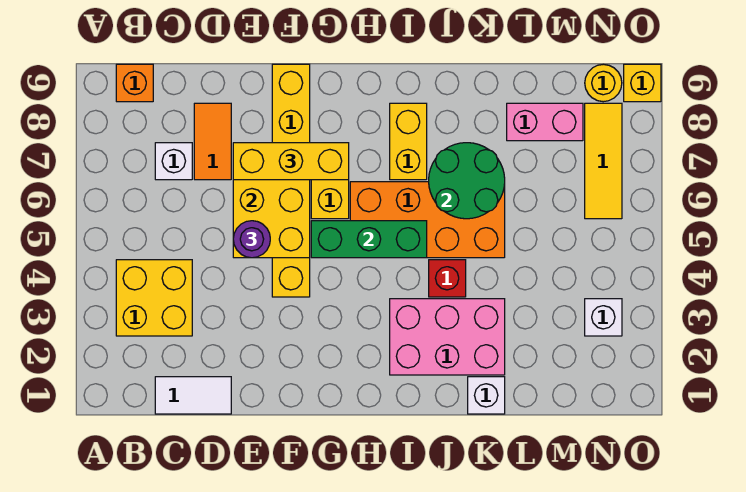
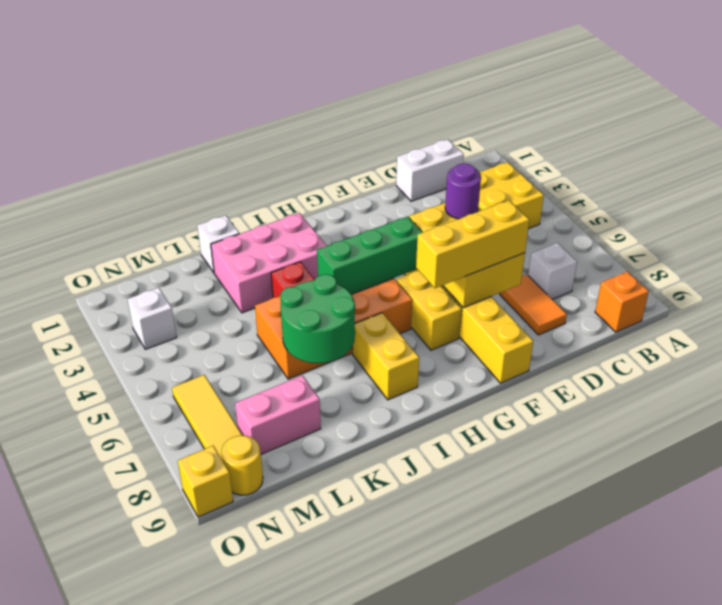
white tile C1:D1 level 1 -> white brick C1:D1 level 1

